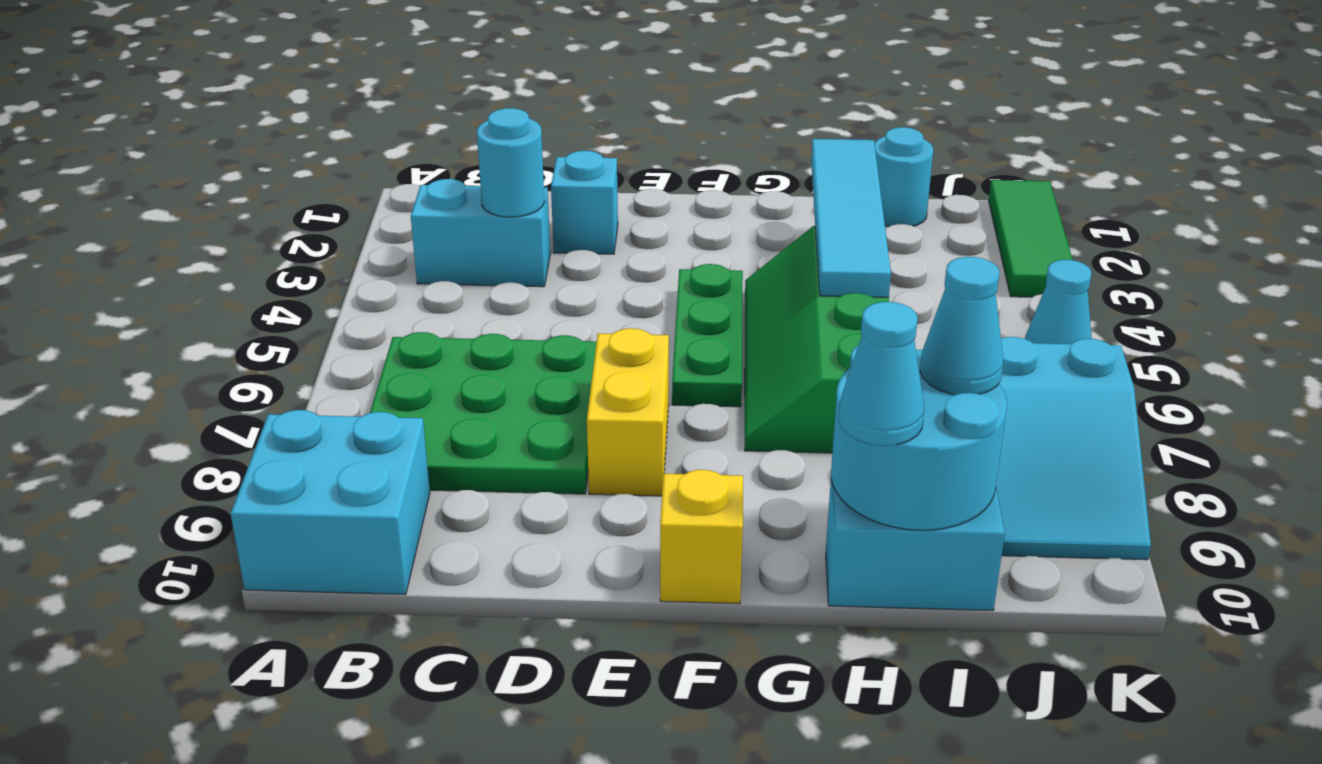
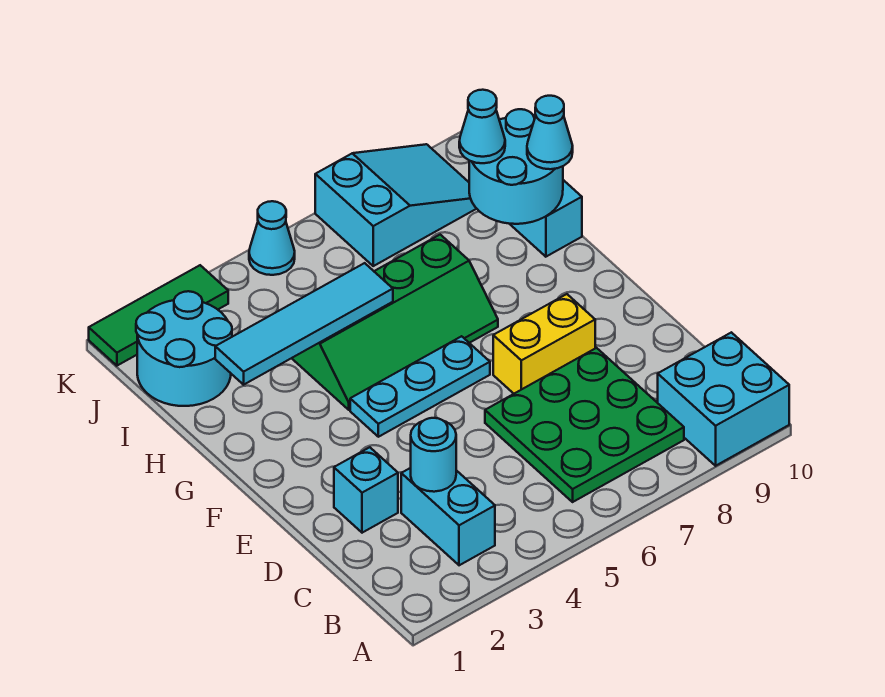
green plate F4:F6 level 1 -> cyan plate F4:F6 level 1
yellow brick F10 level 1 -> none
cyan round brick I1 level 1 -> cyan round brick I1:J2 level 1

